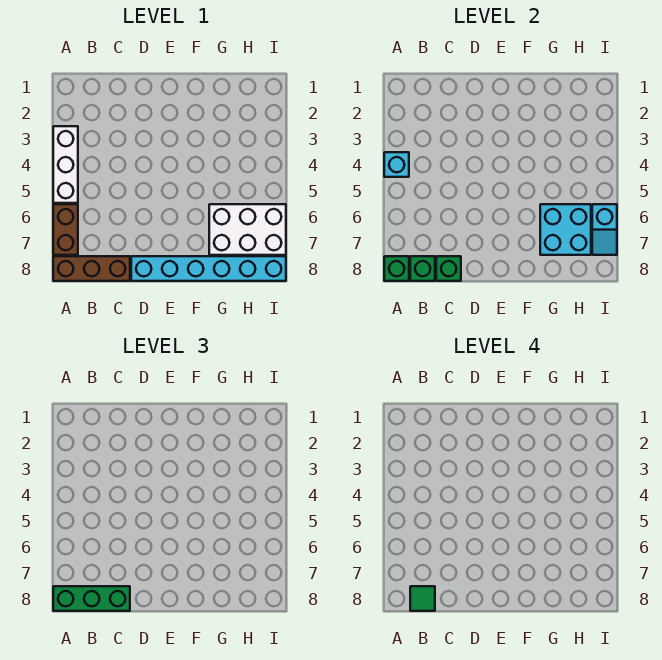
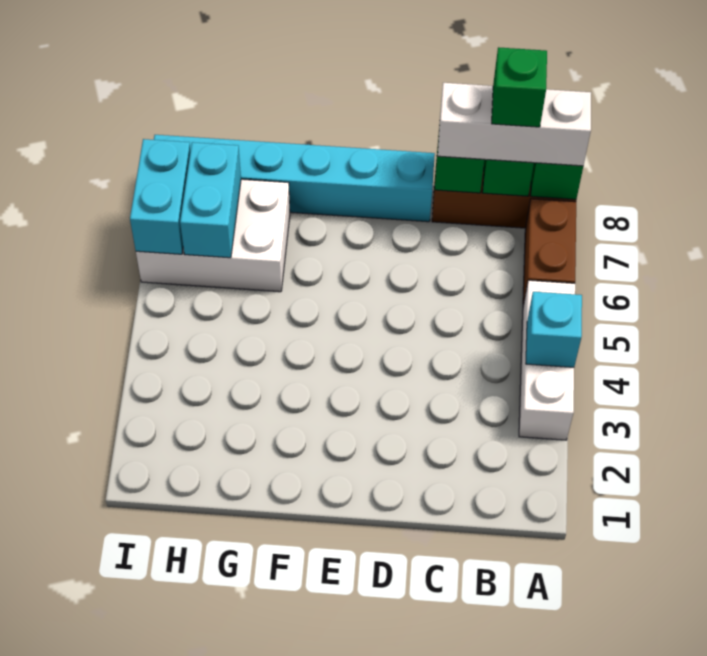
green brick A8:C8 level 3 -> white brick A8:C8 level 3
green tile B8 level 4 -> green brick B8 level 4
cyan brick G6:H7 level 2 -> cyan brick H6:H7 level 2
cyan slope I6:I7 level 2 top 6 -> cyan brick I6:I7 level 2

